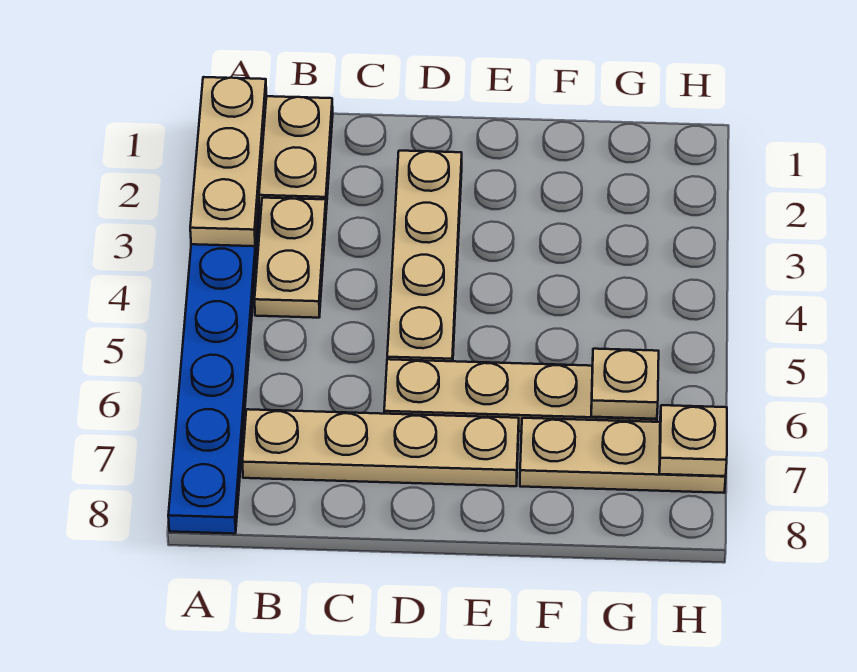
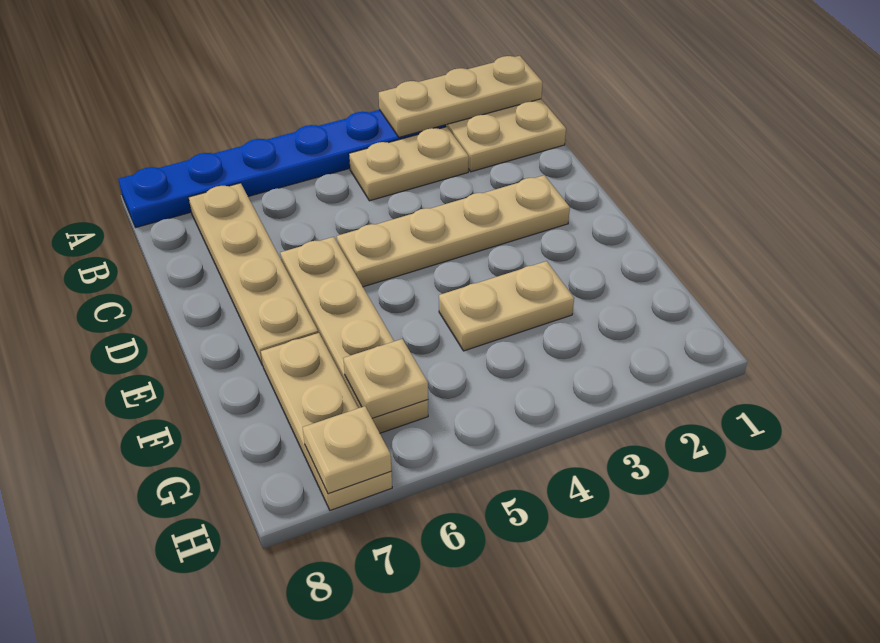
none -> tan plate F3:F4 level 1

